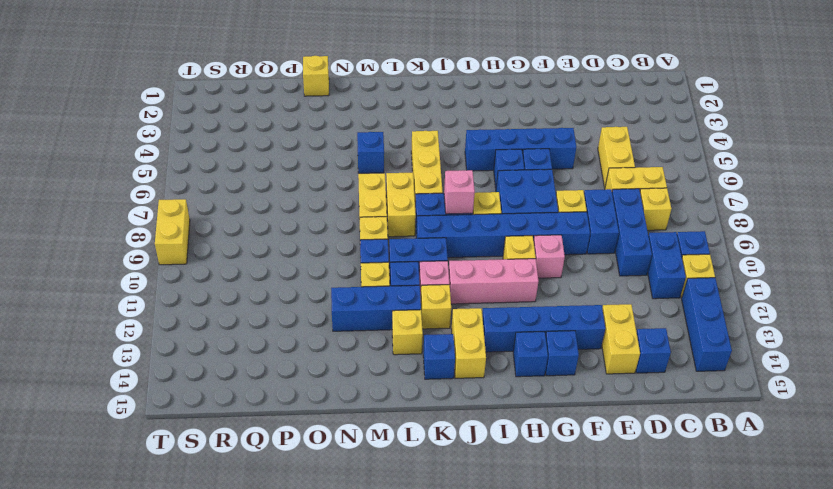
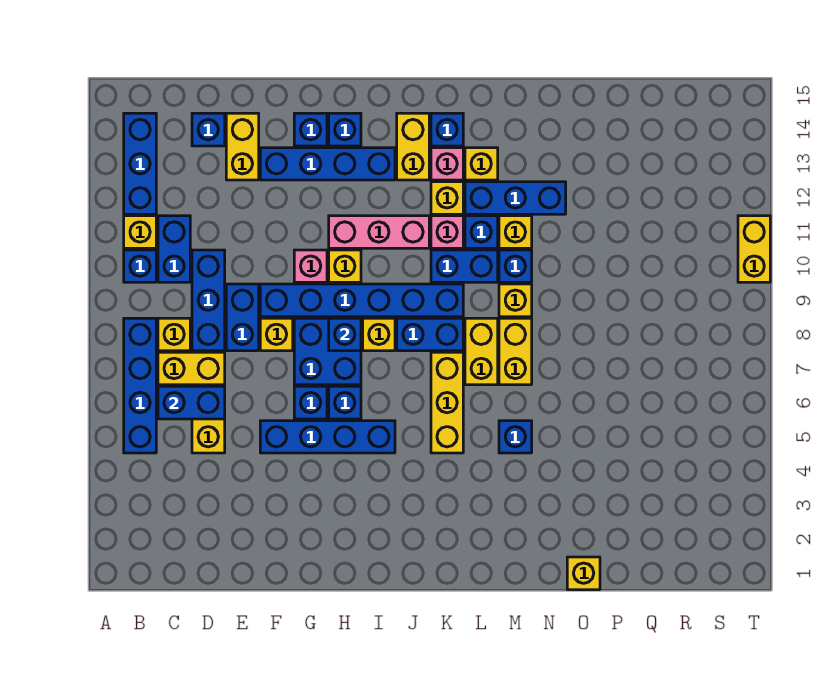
none -> blue brick B5:B8 level 1
none -> blue brick C6:D6 level 2
none -> blue brick H8 level 2
pink brick J8 level 2 -> pink brick K13 level 1
yellow brick T8:T9 level 1 -> yellow brick T10:T11 level 1

